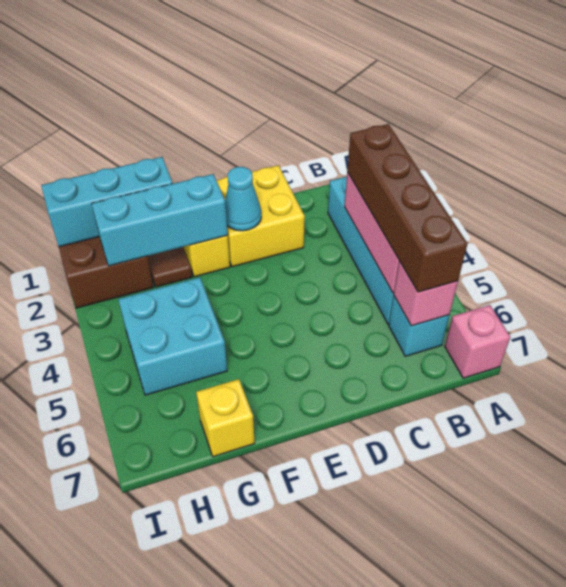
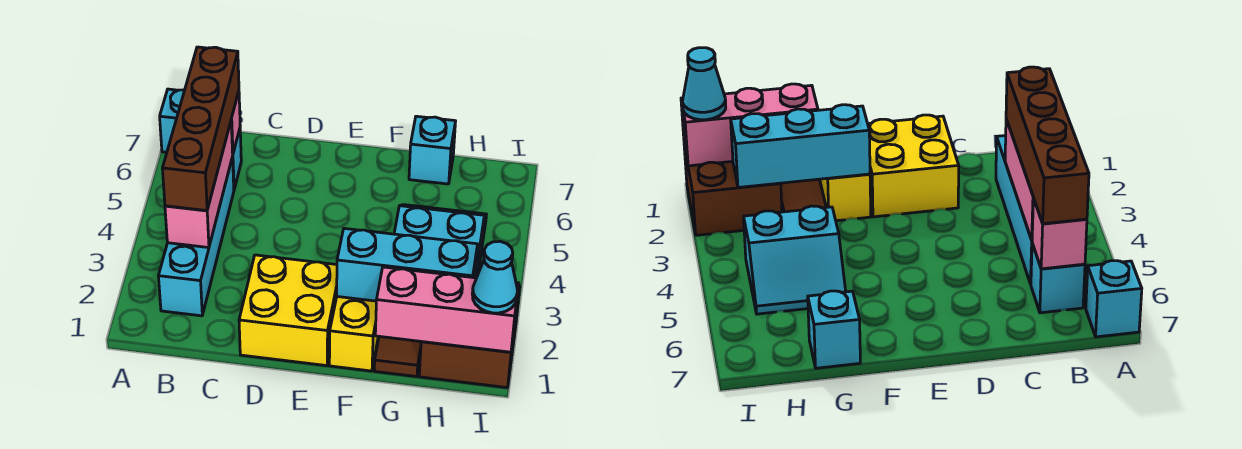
pink brick A7 level 1 -> cyan brick A7 level 1
cyan cone E2 level 2 -> cyan cone I1 level 3
cyan brick G1:I1 level 2 -> pink brick G1:I1 level 2
cyan brick G4:H5 level 1 -> cyan slope G4:H5 level 1 top 4
yellow brick G7 level 1 -> cyan brick G7 level 1

